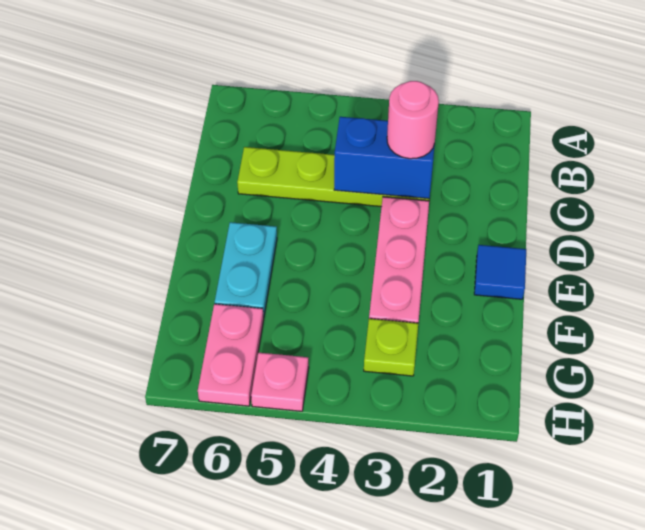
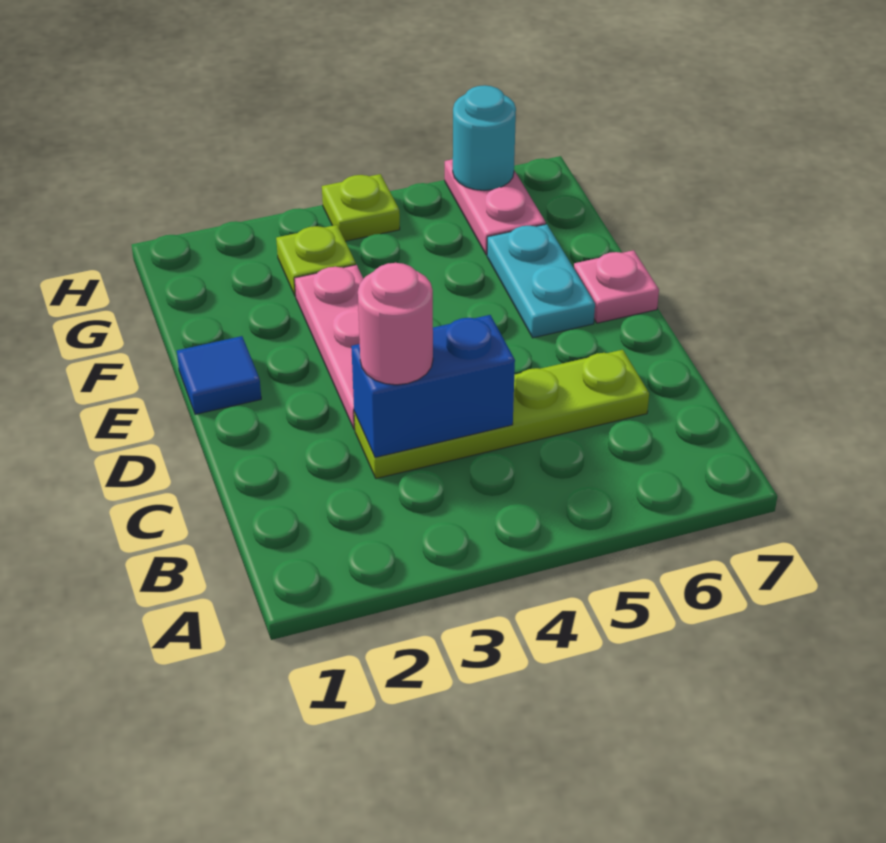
none -> lime plate H4 level 1
pink plate H5 level 1 -> pink plate E7 level 1
none -> cyan round brick H6 level 2

